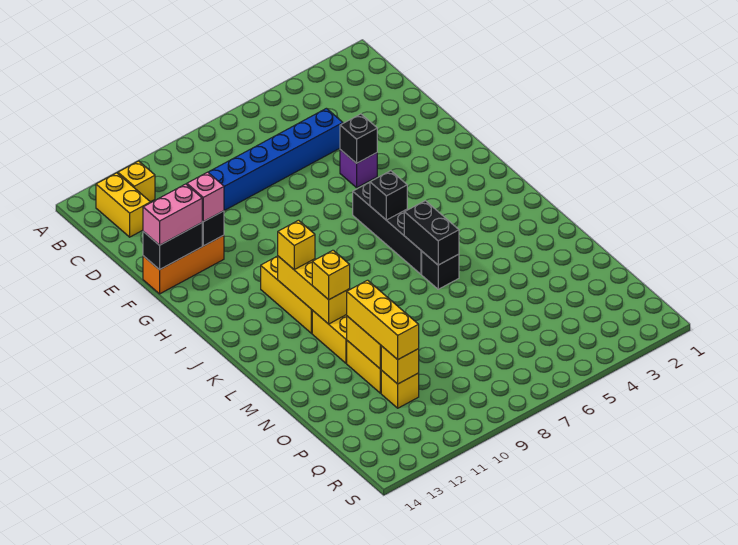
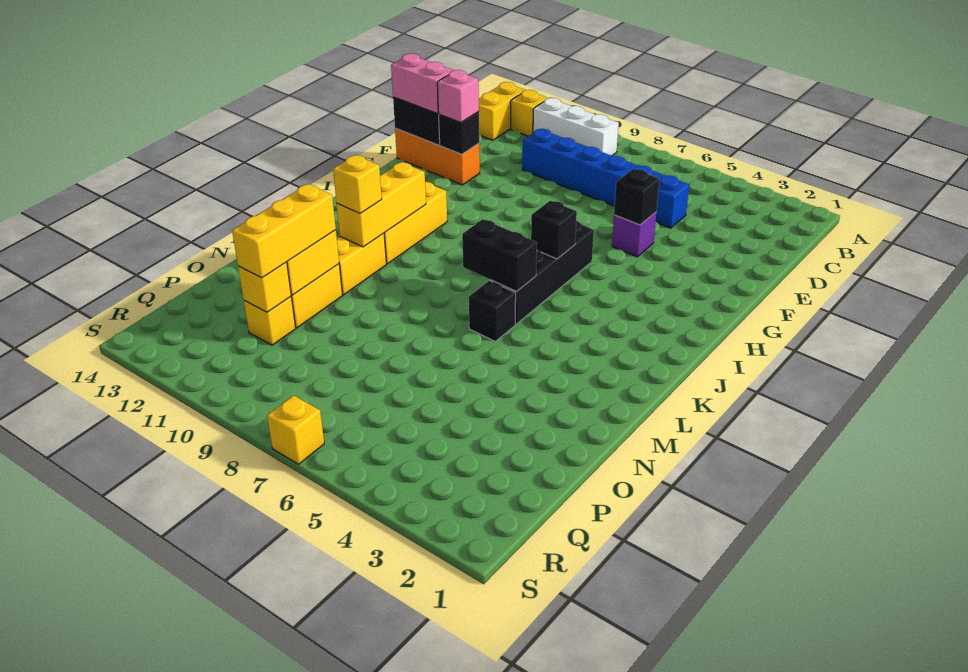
none -> white brick B9:B11 level 1
yellow brick J11 level 3 -> yellow brick S7 level 1
black brick K6:L6 level 2 -> black brick K6:K7 level 2

